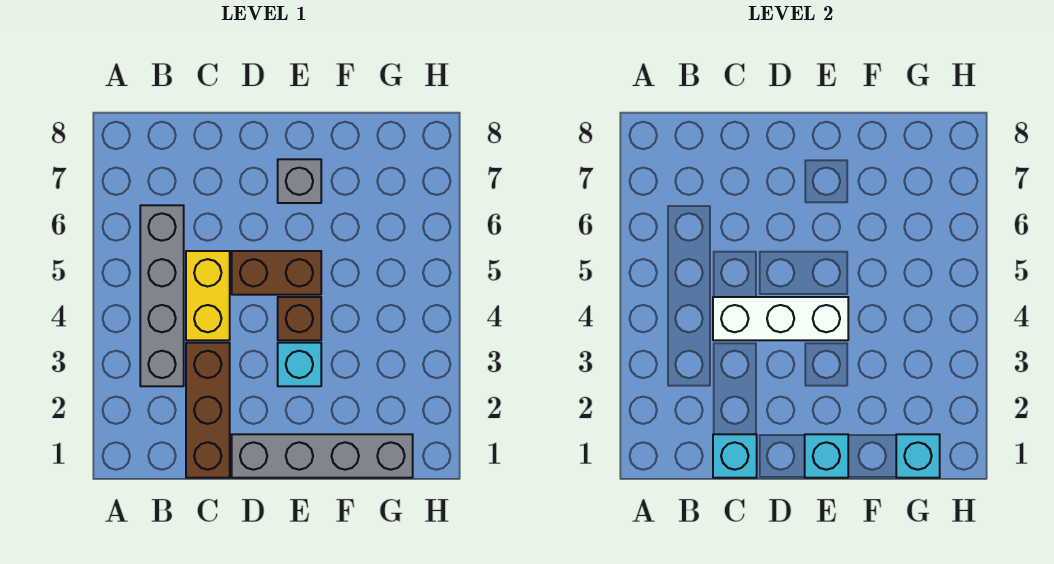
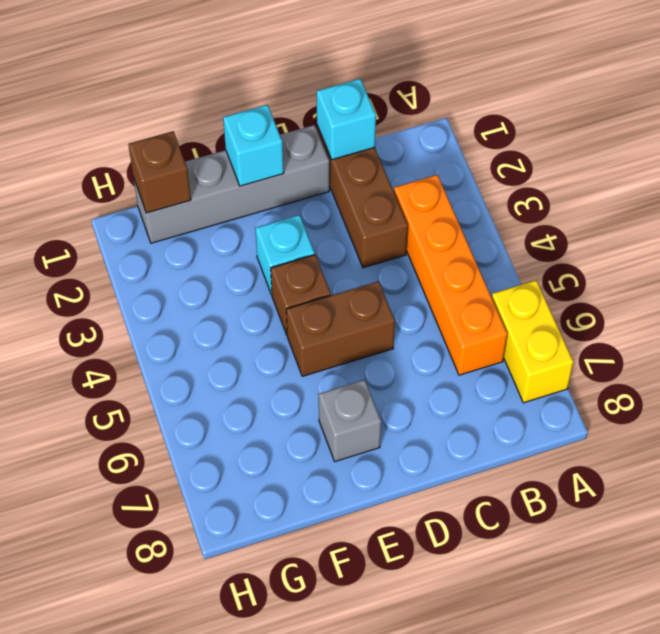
grey brick B3:B6 level 1 -> orange brick B3:B6 level 1
yellow brick C4:C5 level 1 -> yellow brick A6:A7 level 1
white brick C4:E4 level 2 -> none
cyan brick G1 level 2 -> brown brick G1 level 2

